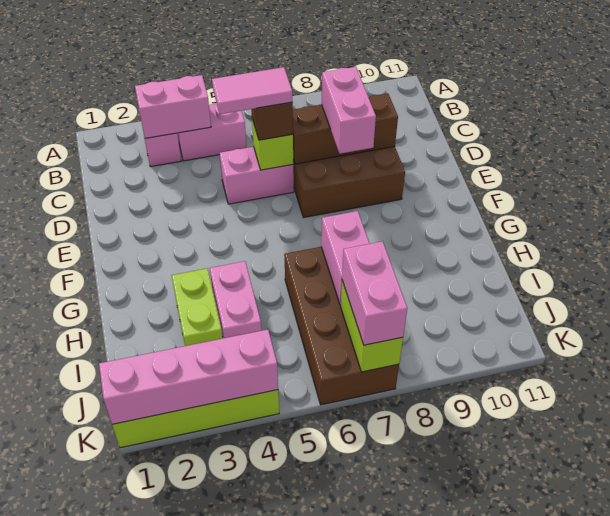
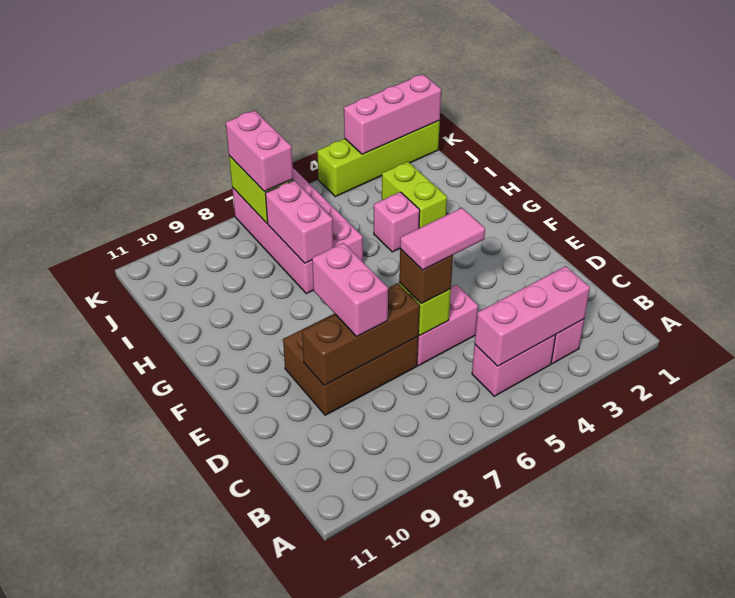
pink brick B3:B4 level 2 -> pink brick B3:B5 level 2
pink brick H4:I4 level 1 -> pink brick H4 level 1
brown brick H6:K7 level 1 -> pink brick H6:K7 level 1
pink brick K1:K4 level 2 -> pink brick K1:K3 level 2

